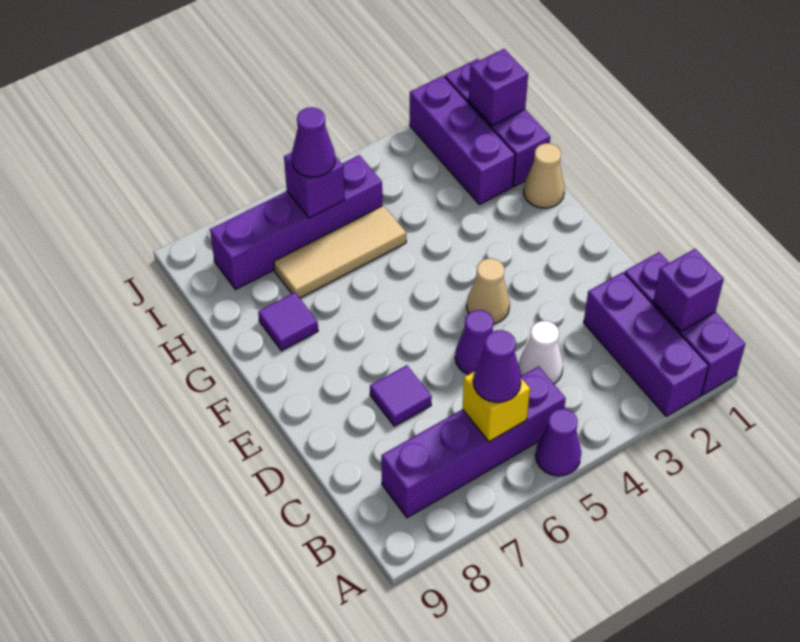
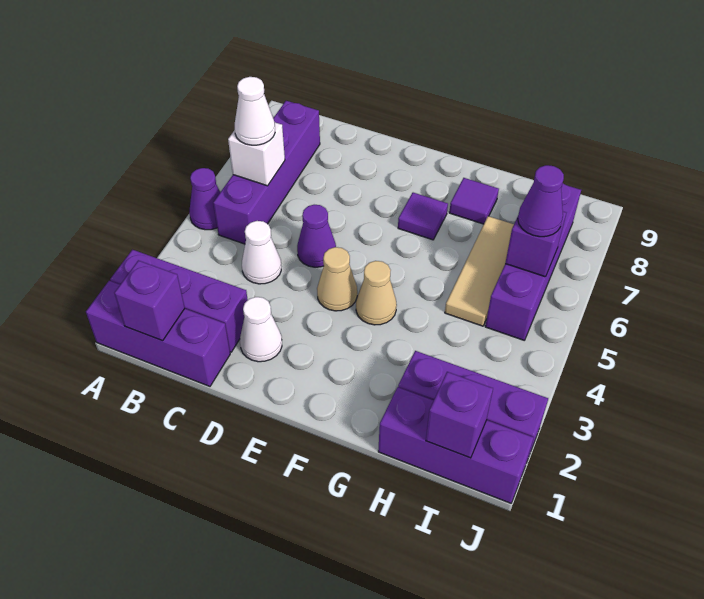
yellow brick B6 level 2 -> white brick B6 level 2
purple cone B6 level 3 -> white cone B6 level 3
none -> white cone D2 level 1
purple tile D7 level 1 -> purple tile F7 level 1
tan cone G1 level 1 -> tan cone F4 level 1

